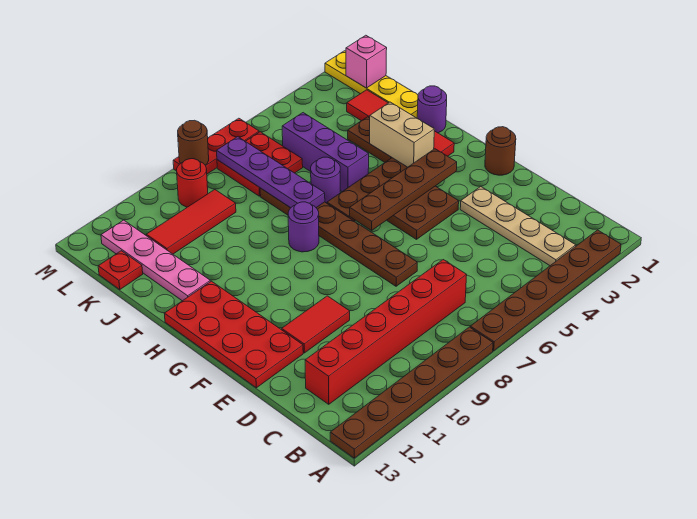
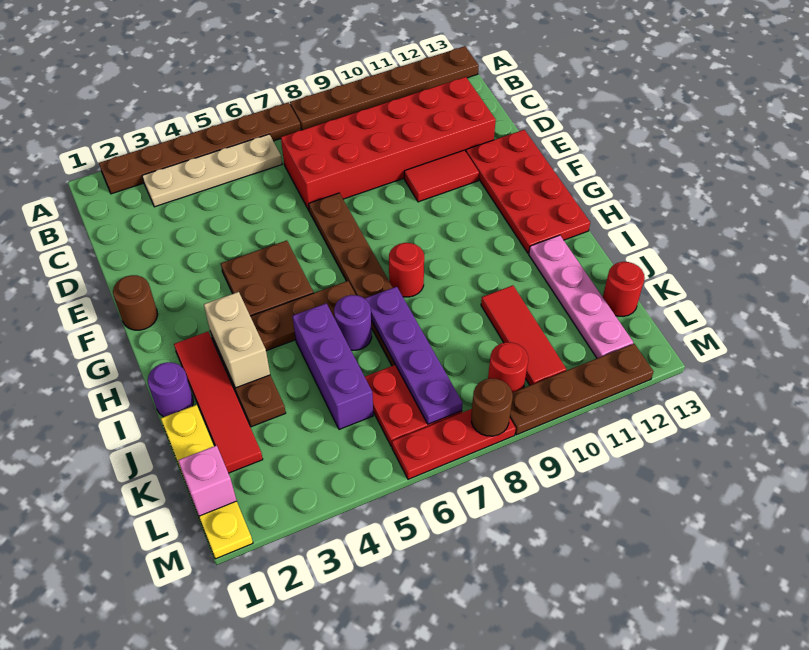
tan plate B3:E3 level 1 -> tan plate B3:B6 level 1
red brick C7:C12 level 1 -> red brick C7:D12 level 1
brown plate G3:G6 level 2 -> brown plate M9:M12 level 1
purple round brick H8 level 1 -> red round brick H8 level 1
red tile K9:K11 level 1 -> red tile J10:L10 level 1
red plate K13 level 1 -> red round brick K13 level 1

